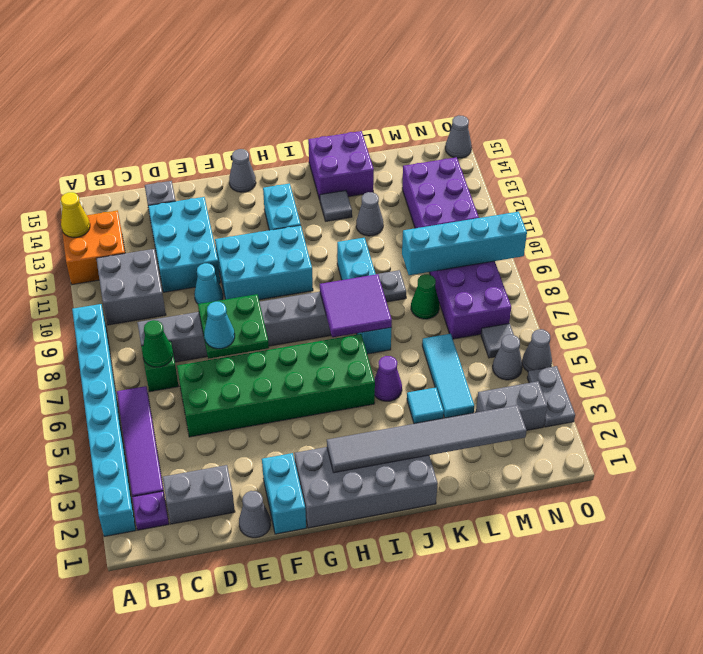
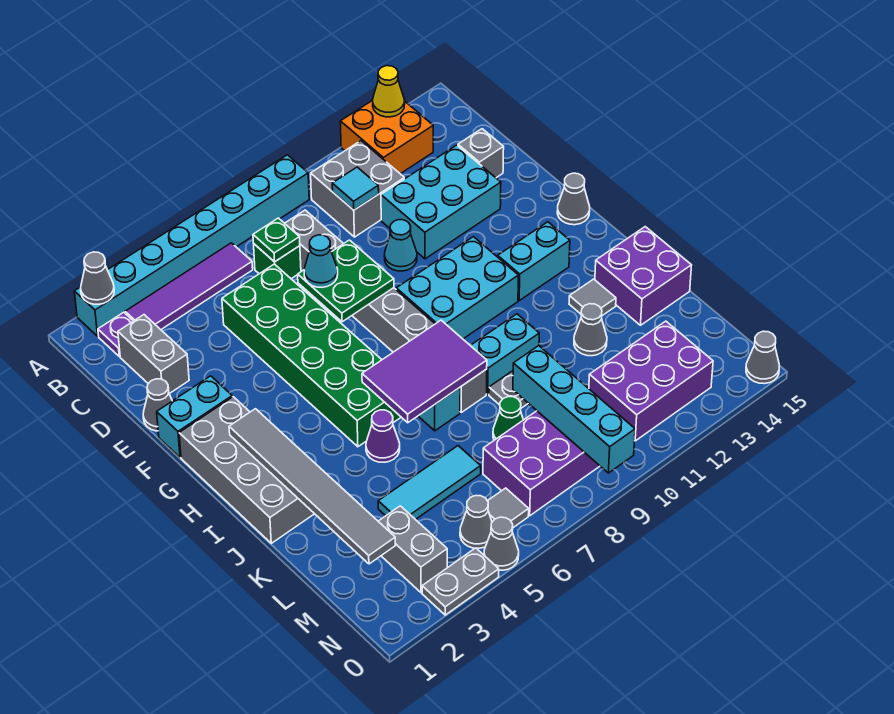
none -> grey cone A2 level 2
green cone C7 level 2 -> green plate C7 level 2
cyan brick F10:H11 level 1 -> cyan brick G9:H11 level 1
purple tile I7:J8 level 2 -> purple tile I6:J8 level 2
cyan tile K4 level 1 -> cyan tile C10 level 2

